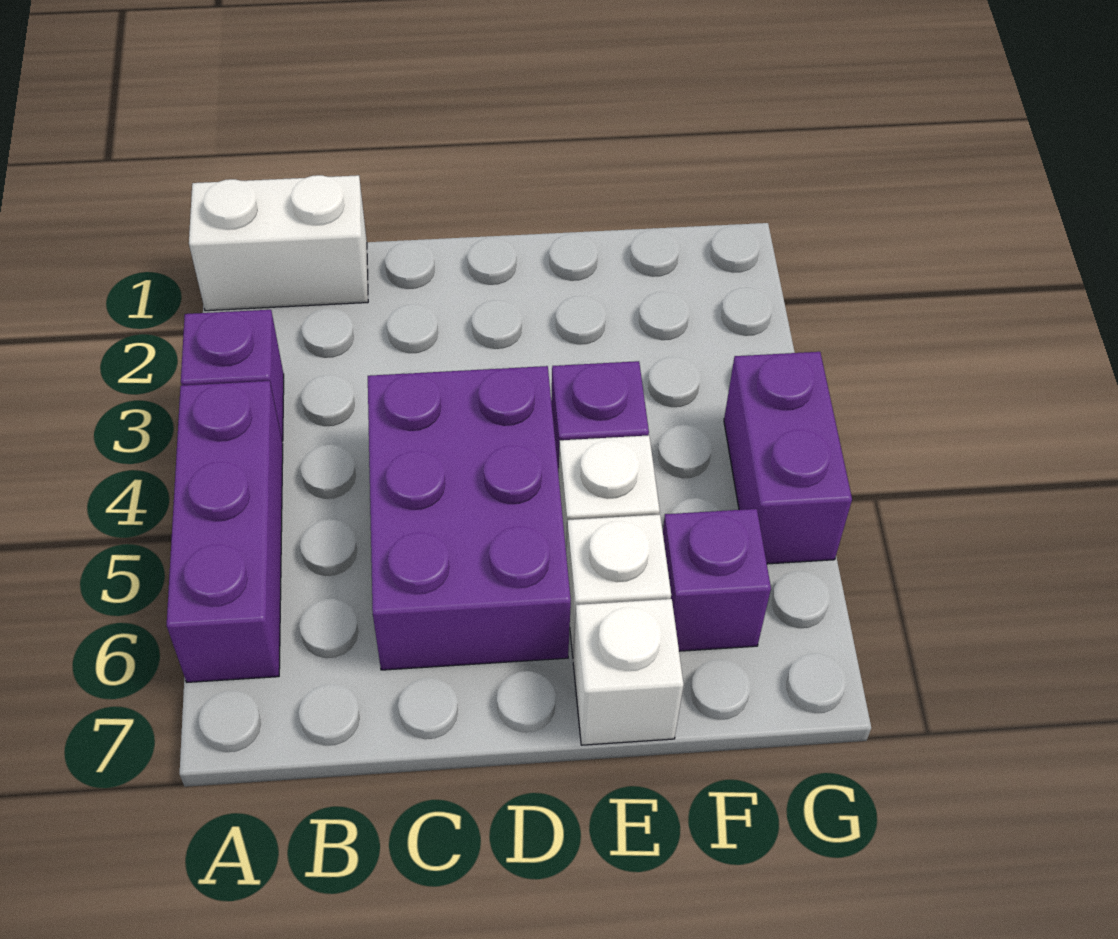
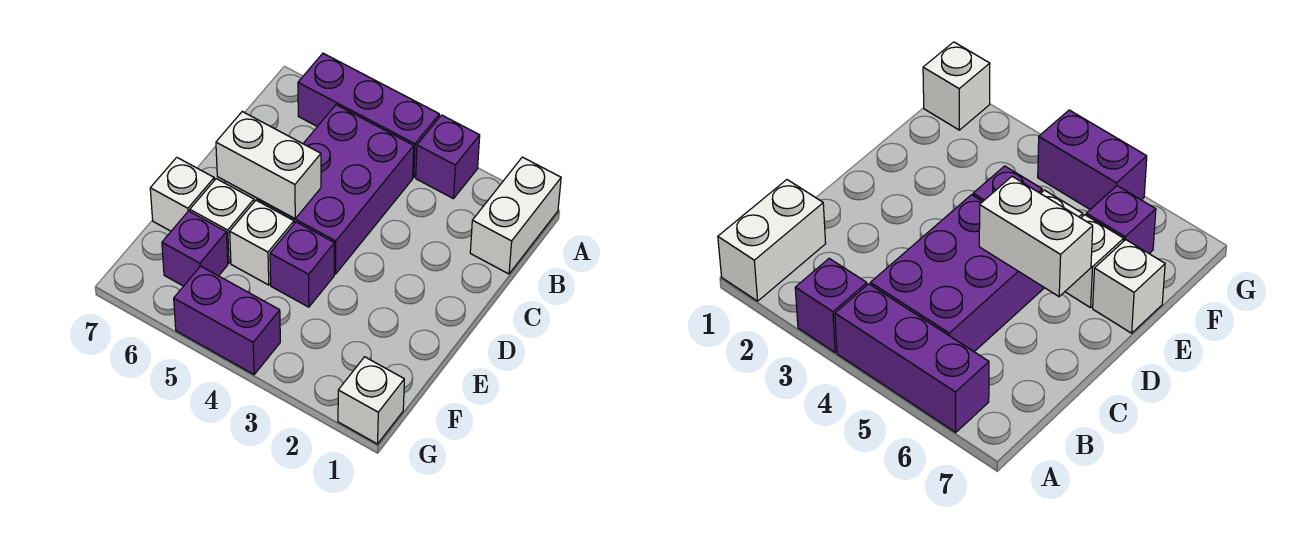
purple brick C4:D6 level 1 -> purple brick B4:D5 level 1
none -> white brick D5:D6 level 2
none -> white brick G1 level 1

